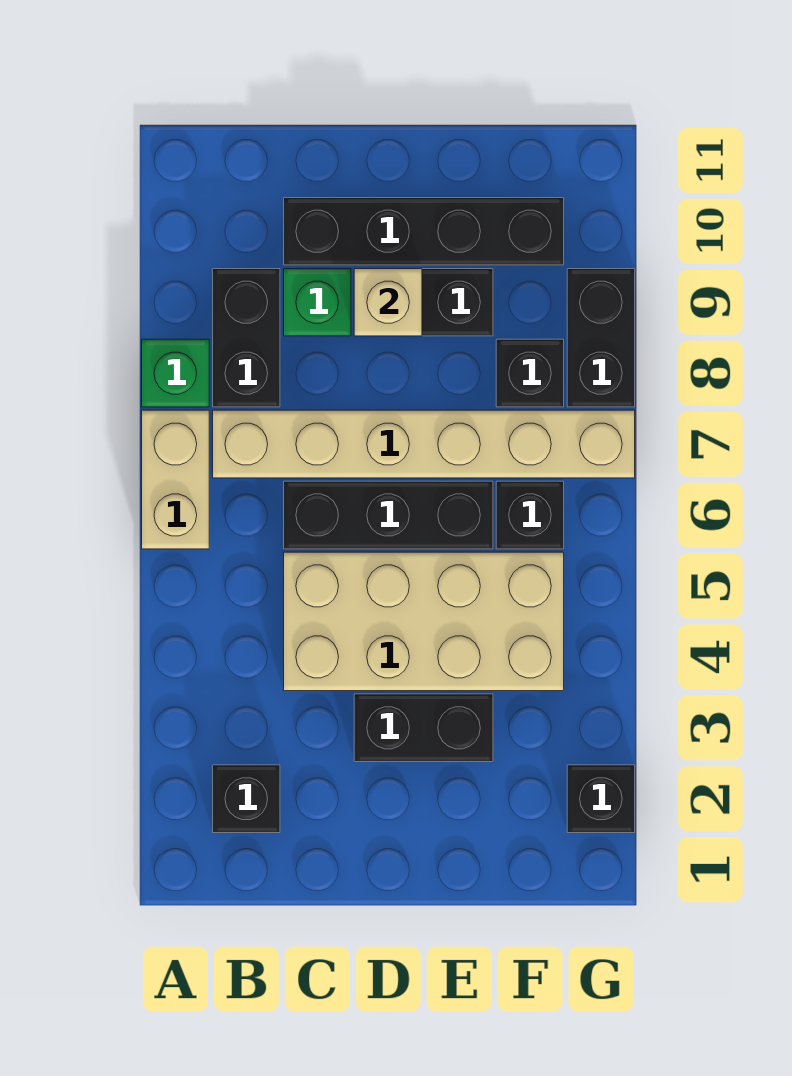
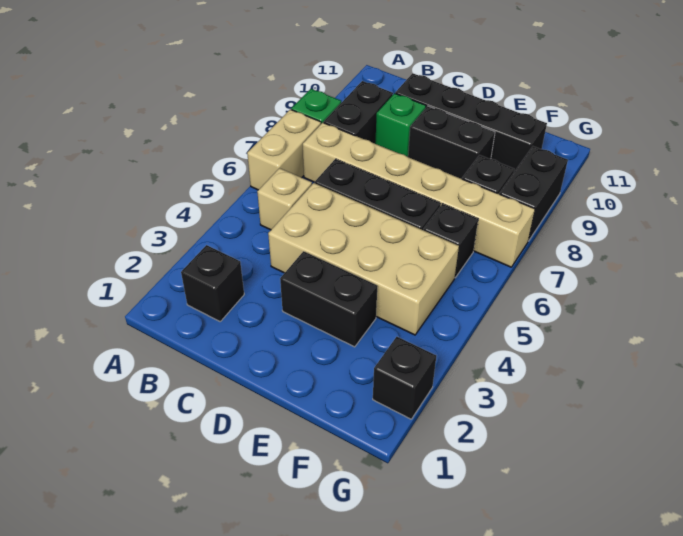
tan brick D9 level 2 -> tan brick B5 level 1

